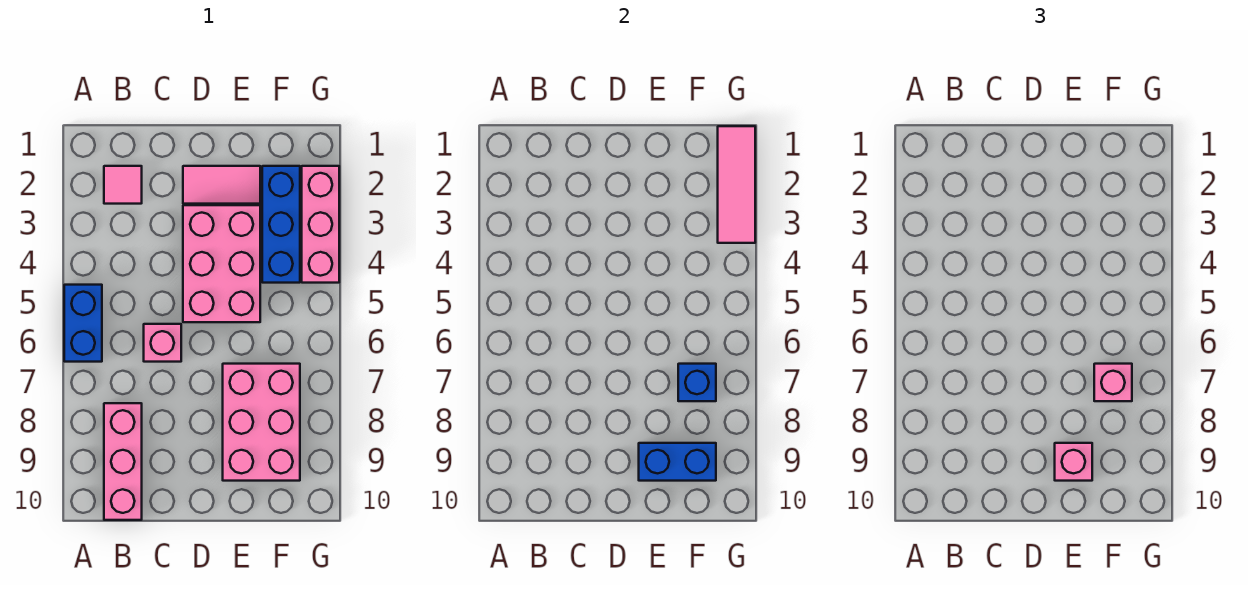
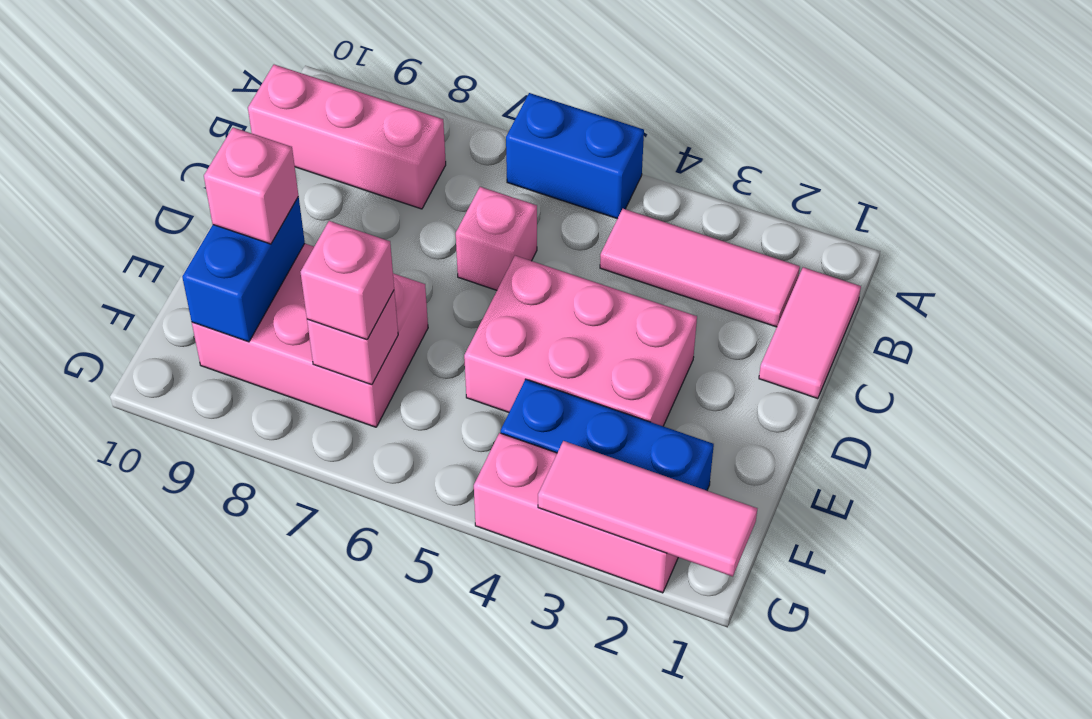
pink tile B2 level 1 -> pink tile B2:B4 level 1
pink tile D2:E2 level 1 -> pink tile B1:C1 level 1
blue brick F7 level 2 -> pink brick F7 level 2

